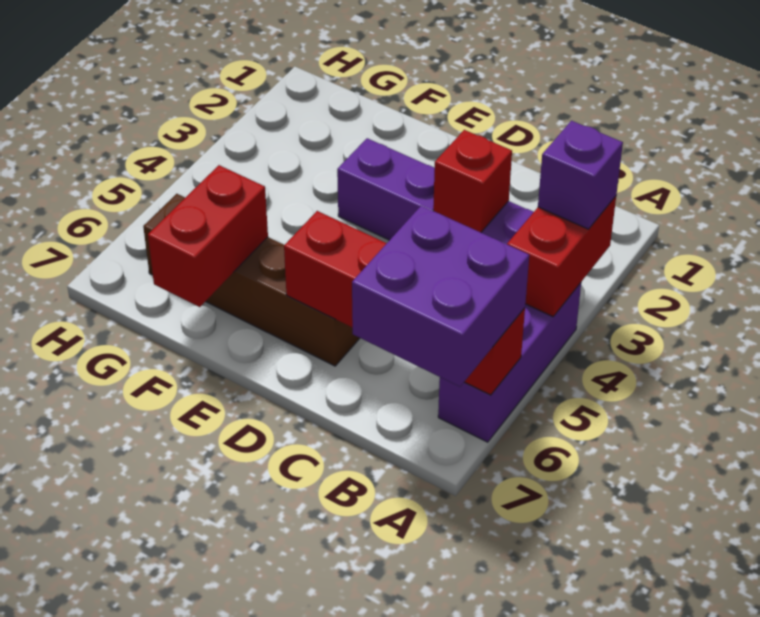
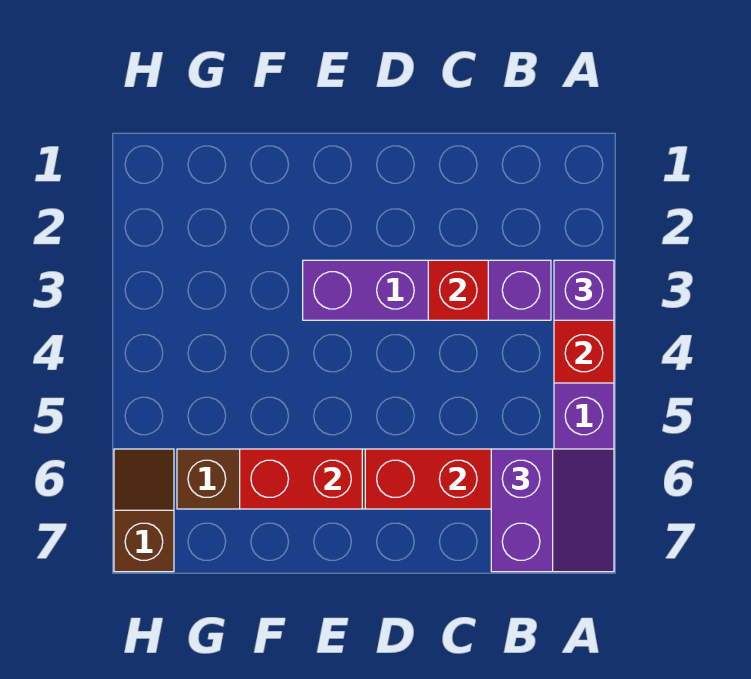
purple brick A6:B7 level 3 -> purple slope A6:B7 level 3 top B
red brick F6:F7 level 2 -> red brick E6:F6 level 2
none -> brown slope H6:H7 level 1 top 7

